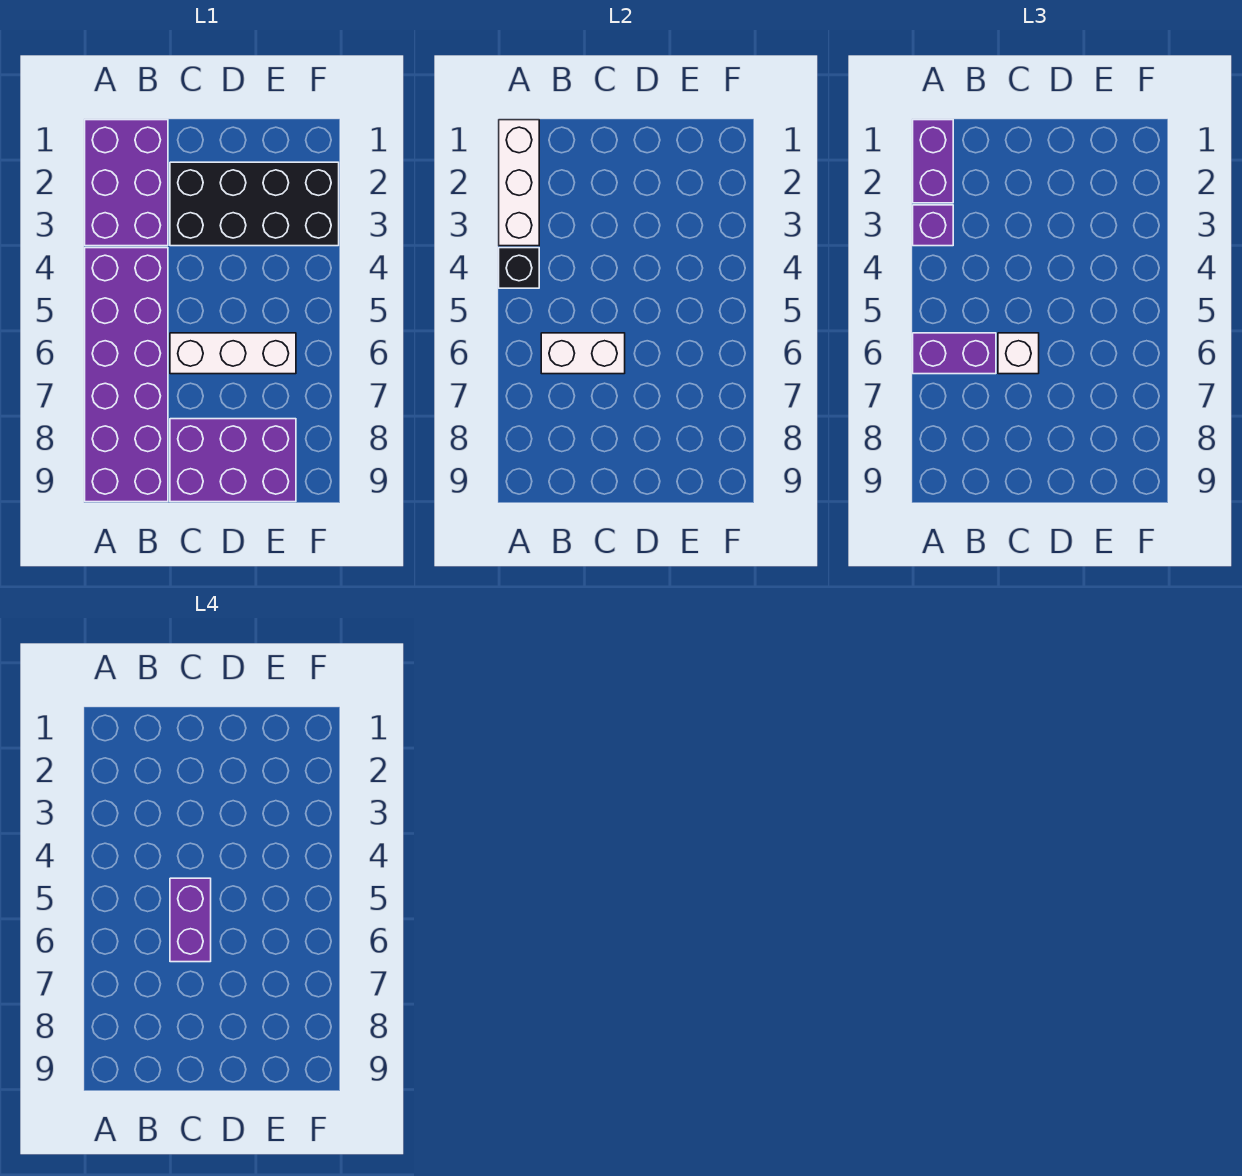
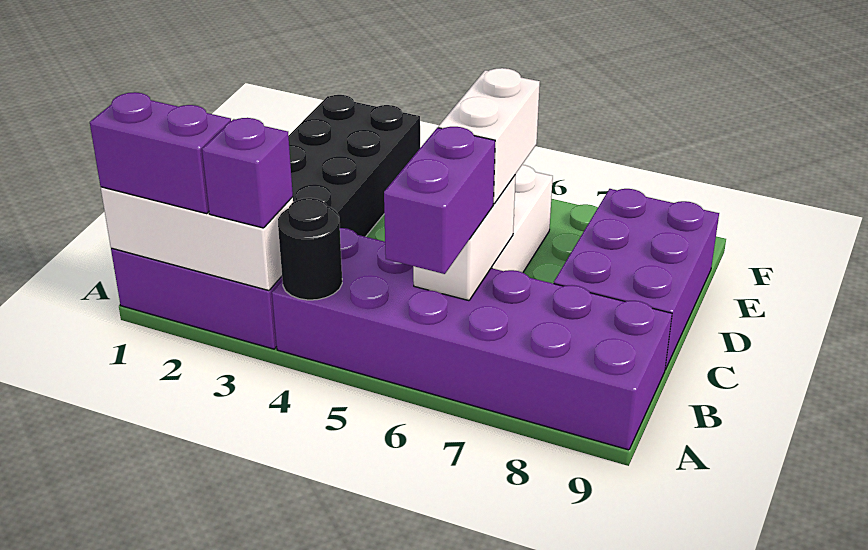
black brick A4 level 2 -> black round brick A4 level 2
purple brick C5:C6 level 4 -> none
white brick C6 level 3 -> white brick C6:D6 level 3

